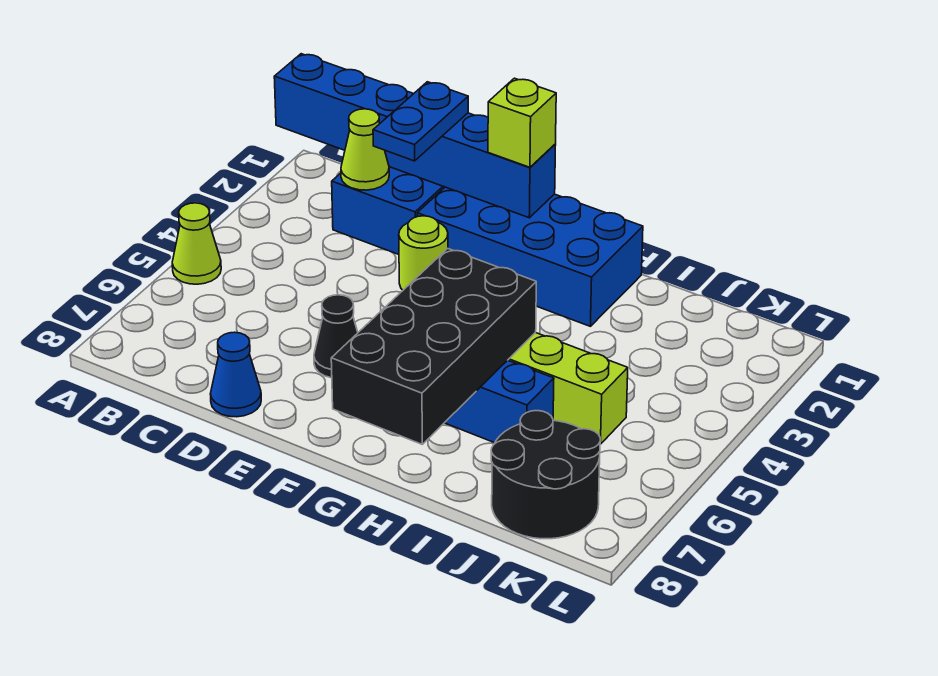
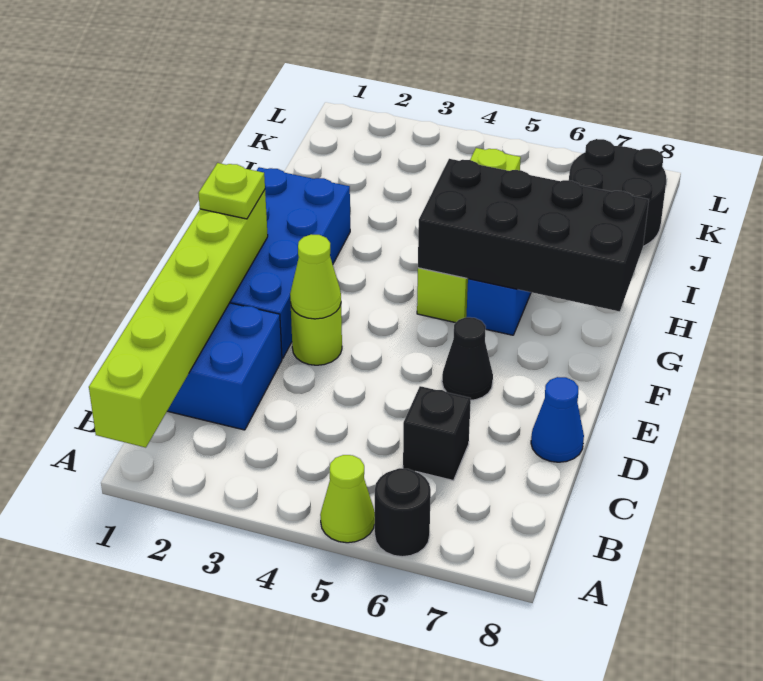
blue brick A1:F1 level 2 -> lime brick A1:F1 level 2
none -> black round brick A6 level 1
lime cone C2 level 2 -> lime cone E3 level 2
none -> black brick C6 level 1
blue plate D1:D2 level 3 -> none
lime brick F1 level 3 -> lime plate F1 level 3

